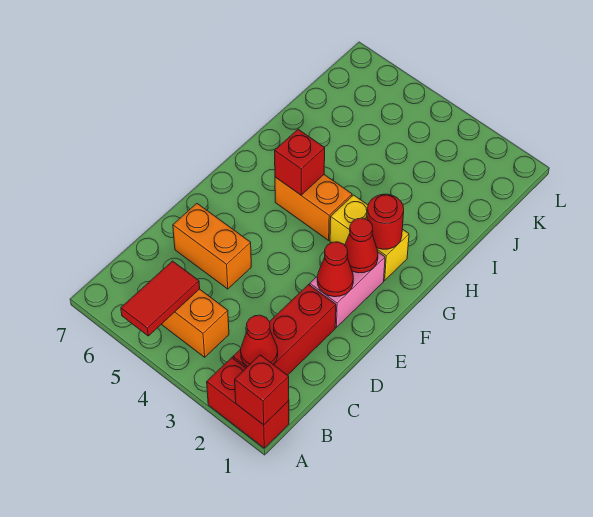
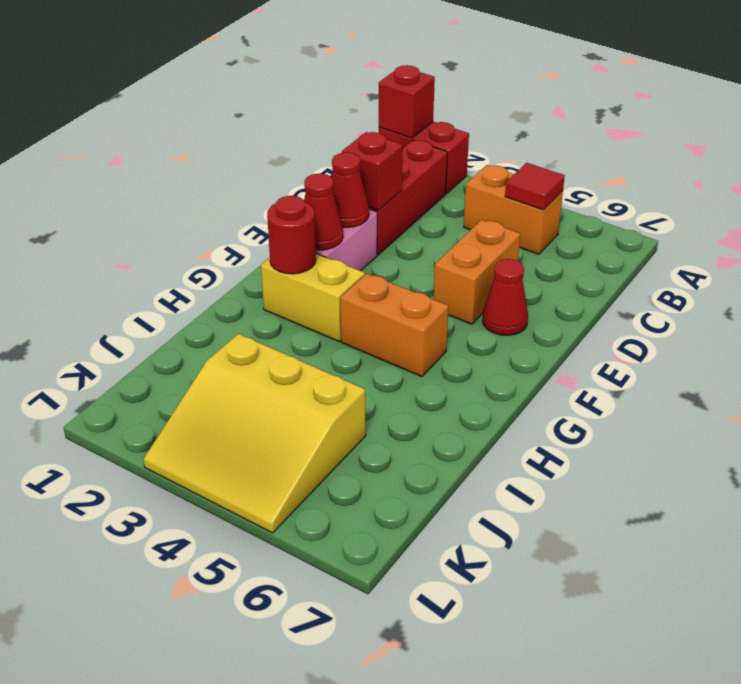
red tile A5:B5 level 2 -> red tile B5 level 2
red cone B2 level 2 -> red cone E6 level 1
orange brick D5:D6 level 1 -> orange brick D5:E5 level 1
red brick G5 level 2 -> red brick D2 level 2
none -> yellow slope J3:L5 level 1 top J

